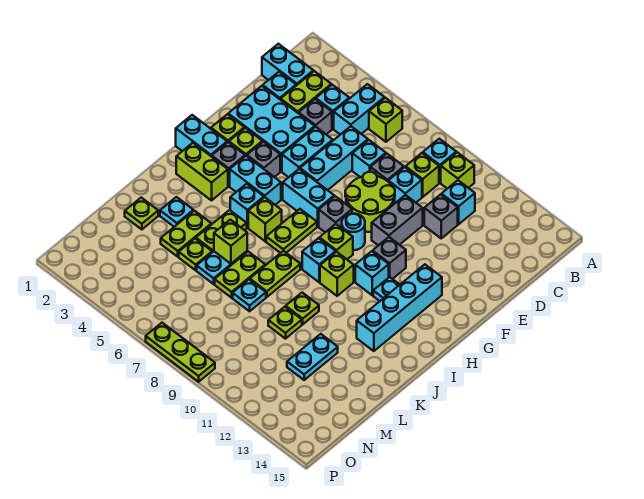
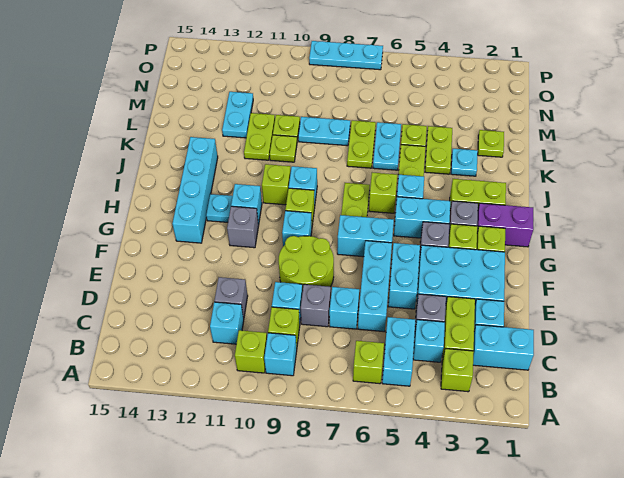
grey brick E10:F10 level 1 -> none
grey brick G8 level 1 -> none
cyan round brick G9 level 1 -> cyan brick G9 level 1
cyan brick H1:H2 level 1 -> purple brick H1:H2 level 1
lime plate J8:K8 level 1 -> lime plate K11:L11 level 1
lime brick K6 level 2 -> lime brick B3 level 1
cyan plate L8 level 1 -> cyan plate L8:L9 level 1
lime plate P7:P9 level 1 -> cyan plate P7:P9 level 1

